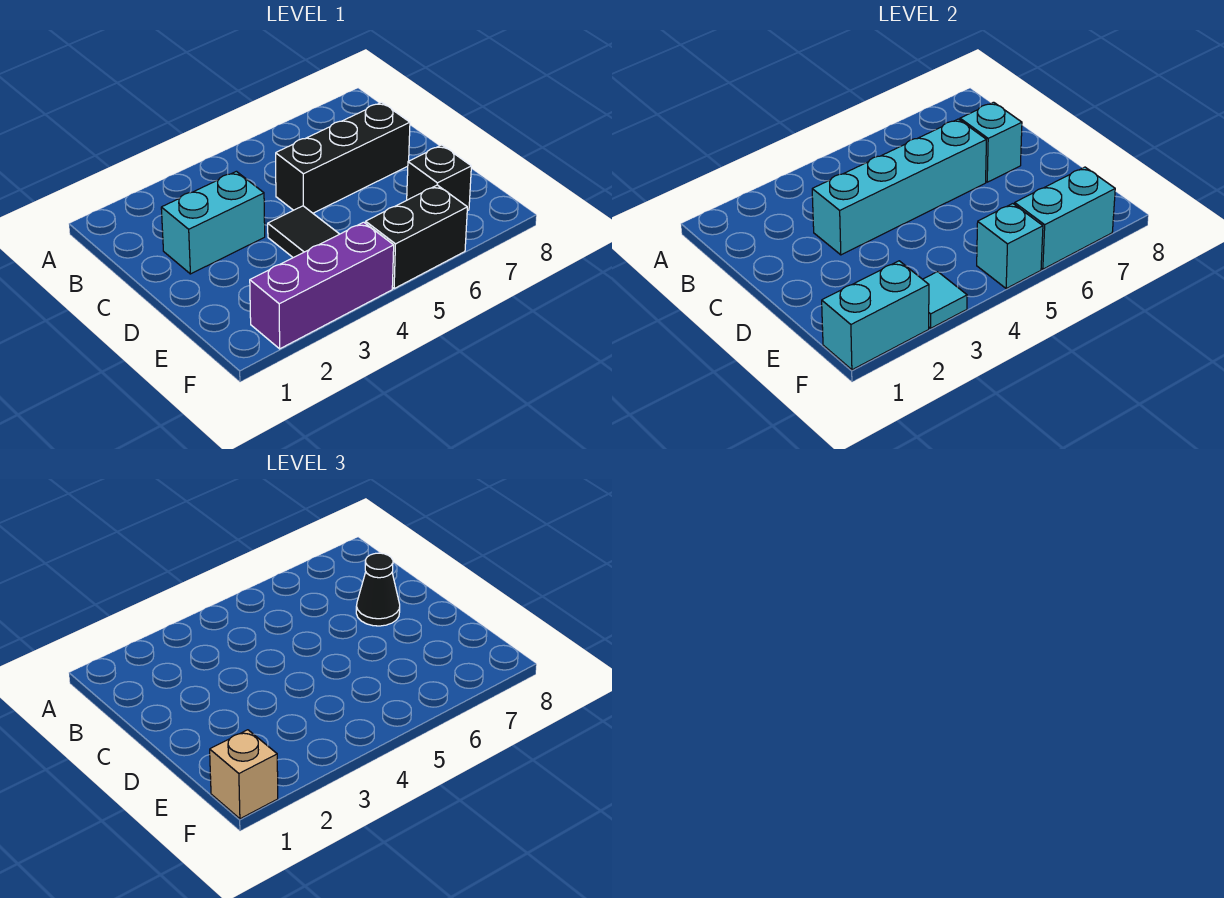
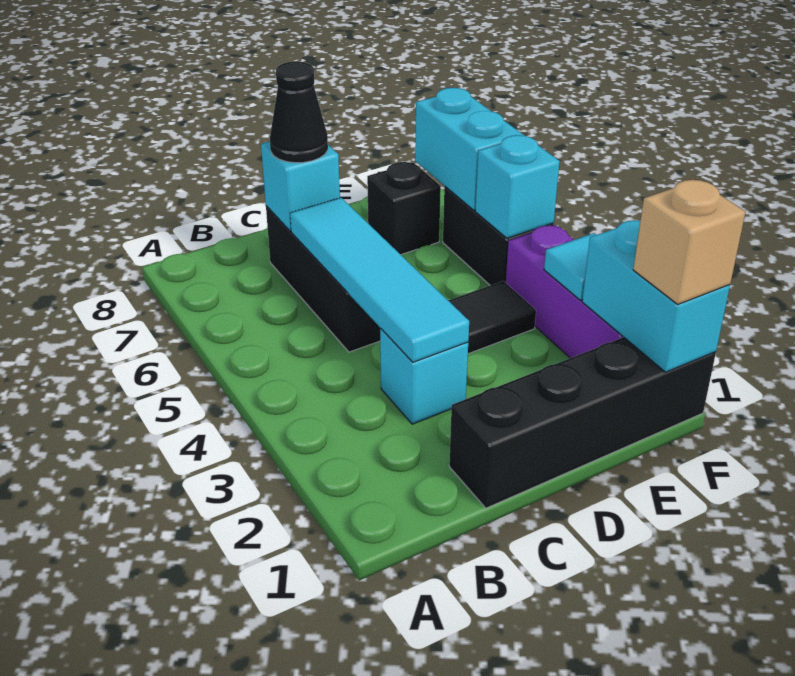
none -> black brick C1:F1 level 1
cyan brick C2:C3 level 1 -> cyan brick C3 level 1
cyan brick C3:C6 level 2 -> cyan tile C3:C6 level 2

